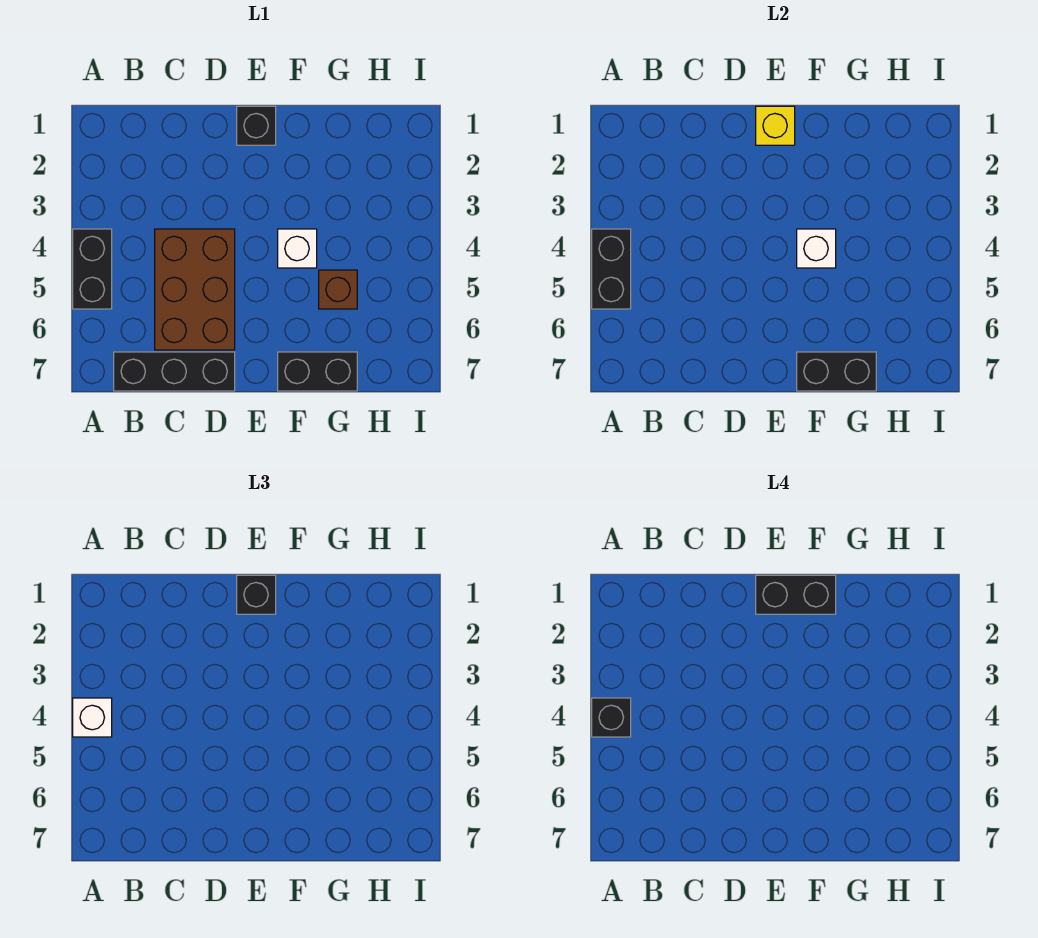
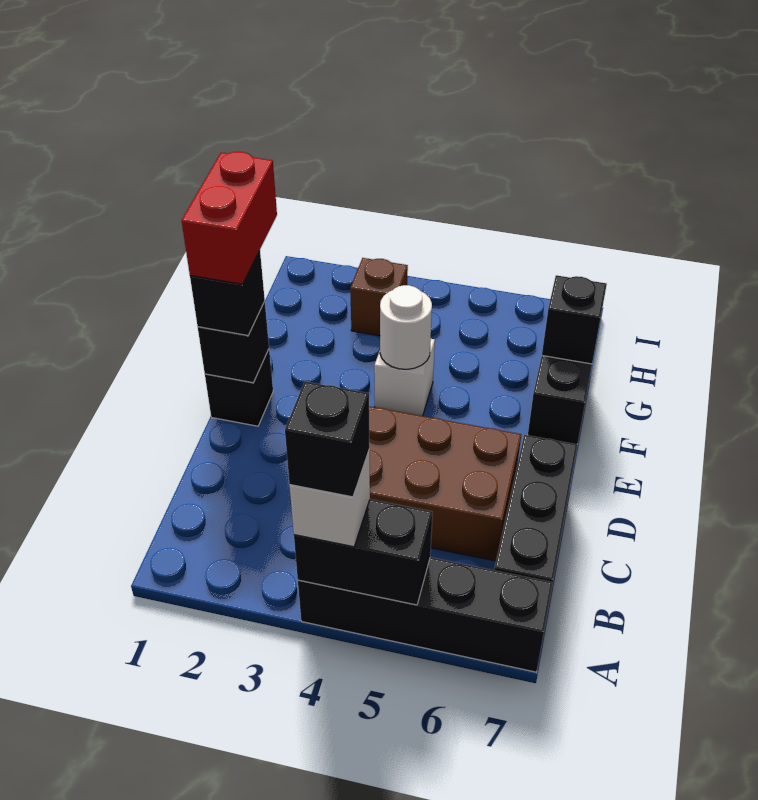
black brick A4:A5 level 1 -> black brick A4:A7 level 1
yellow brick E1 level 2 -> black brick E1 level 2
black brick E1:F1 level 4 -> red brick E1:F1 level 4
white brick F4 level 2 -> white round brick F4 level 2
black brick F7:G7 level 2 -> black brick G7 level 2
brown brick G5 level 1 -> brown brick H3 level 1

